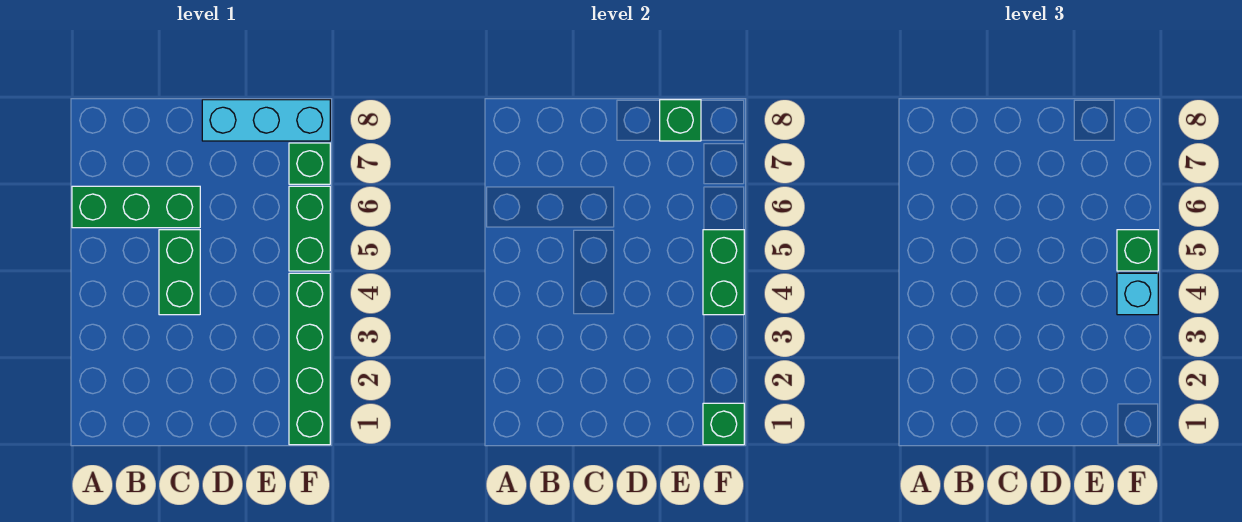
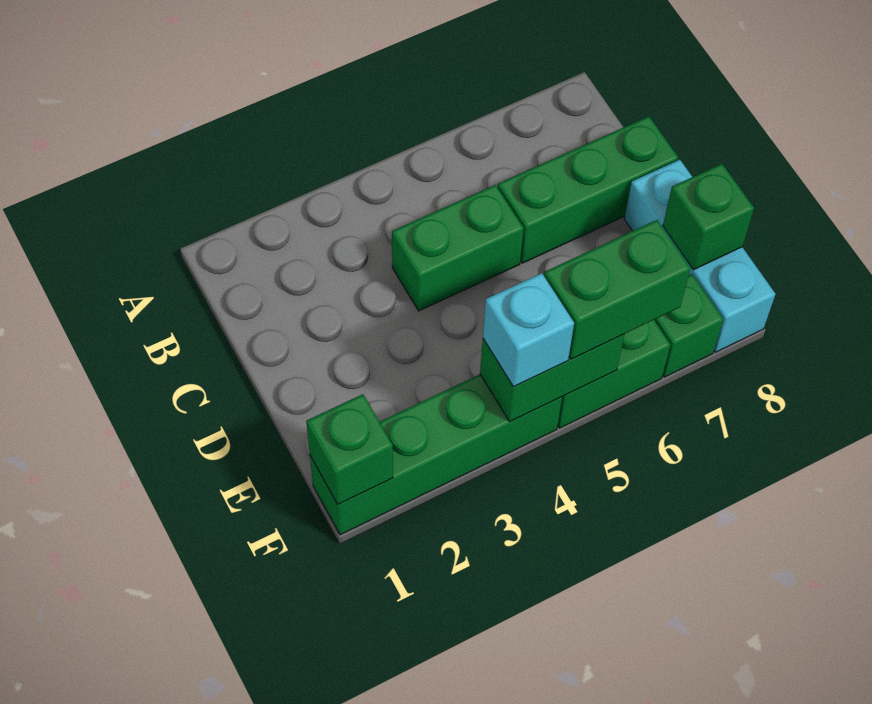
green brick A6:C6 level 1 -> green brick C6:C8 level 1
green brick F5 level 3 -> green brick F5:F6 level 3

